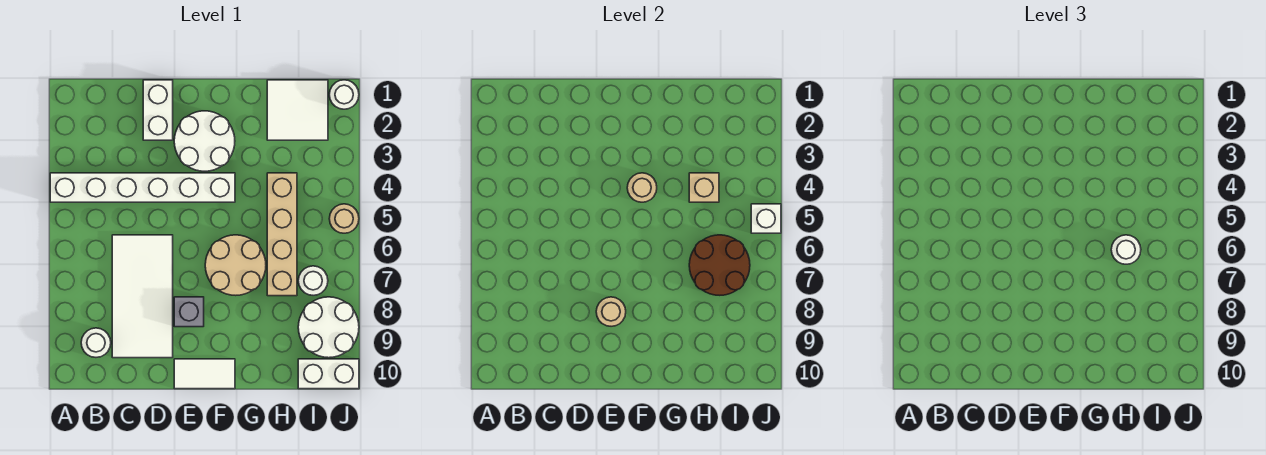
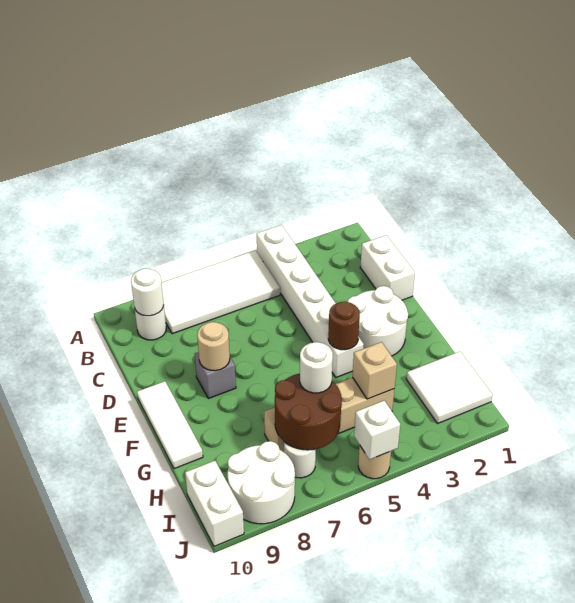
white tile C6:D9 level 1 -> white tile A5:B8 level 1
white brick D1:D2 level 1 -> white brick C1:D1 level 1
white tile E10:F10 level 1 -> white tile E10:G10 level 1
tan round brick F4 level 2 -> brown round brick F4 level 2
tan round brick F6:G7 level 1 -> none
white round brick J1 level 1 -> white round brick B9 level 2

